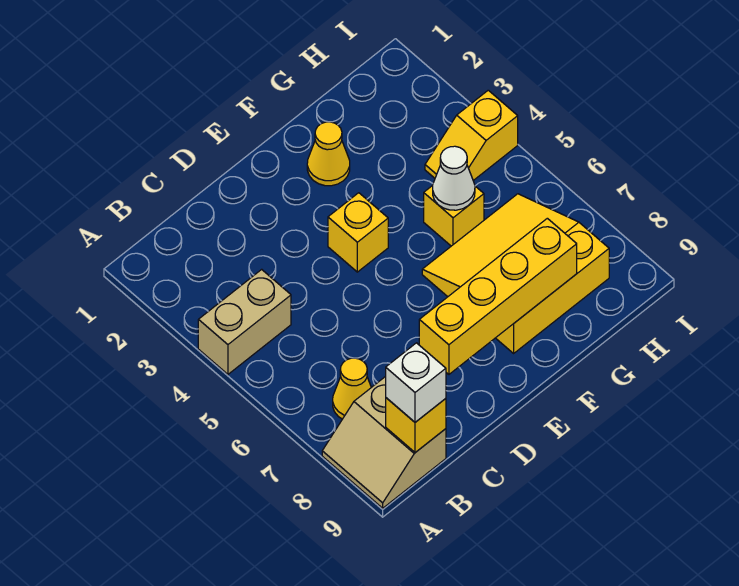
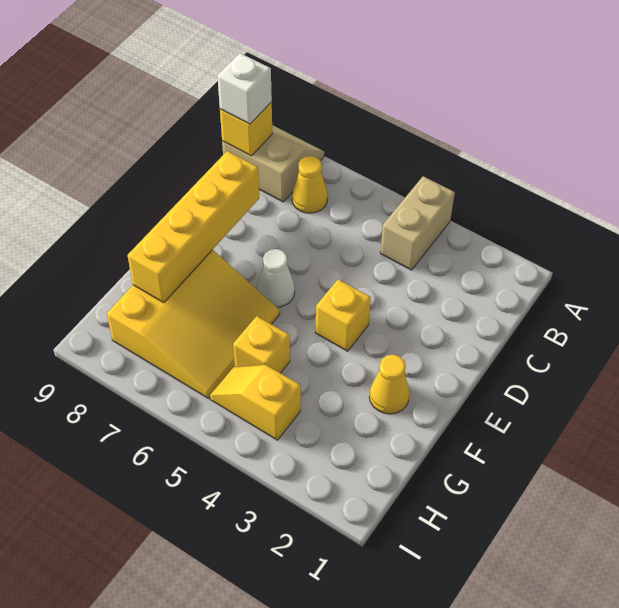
white cone G5 level 2 -> white cone E6 level 1
yellow slope H4:I4 level 1 top I -> yellow slope H4:H5 level 1 top 4

